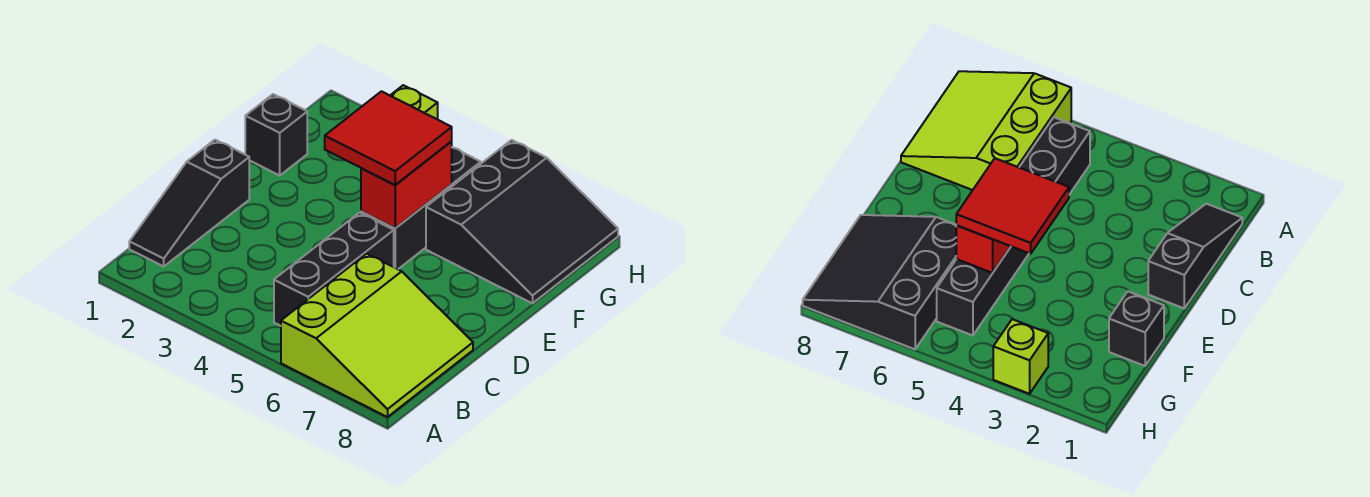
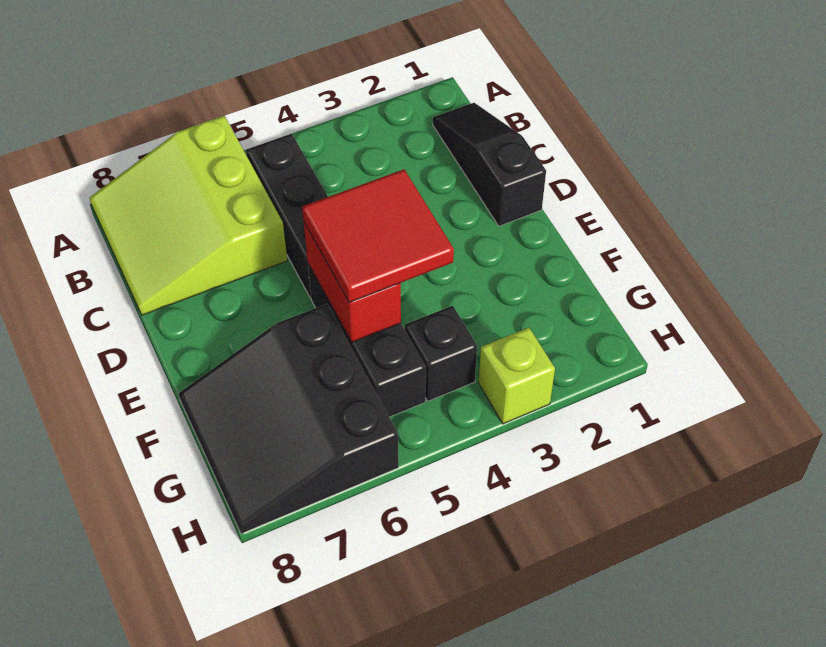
black brick F1 level 1 -> black brick G4 level 1

